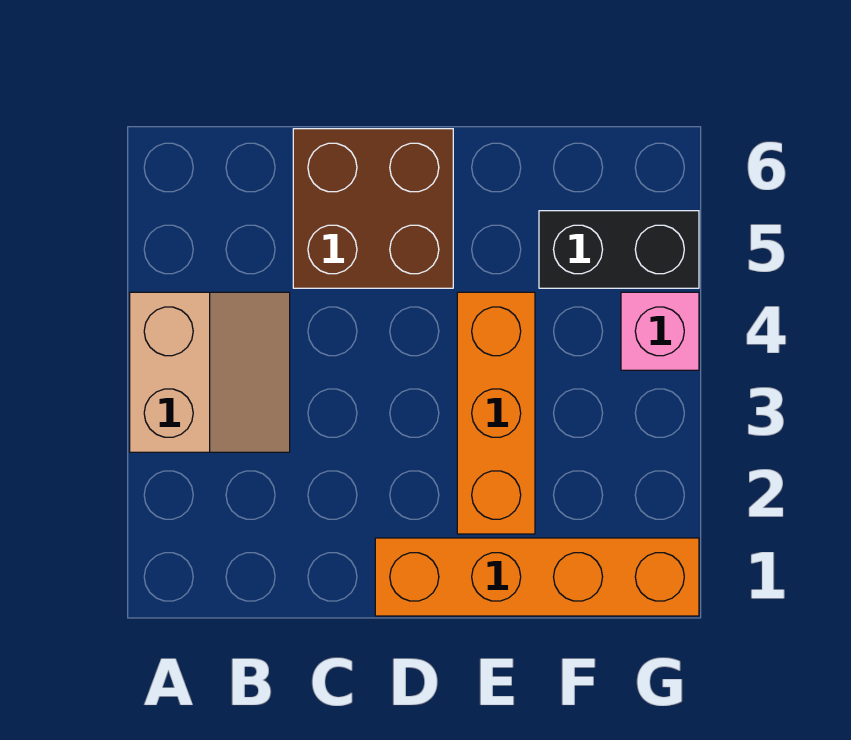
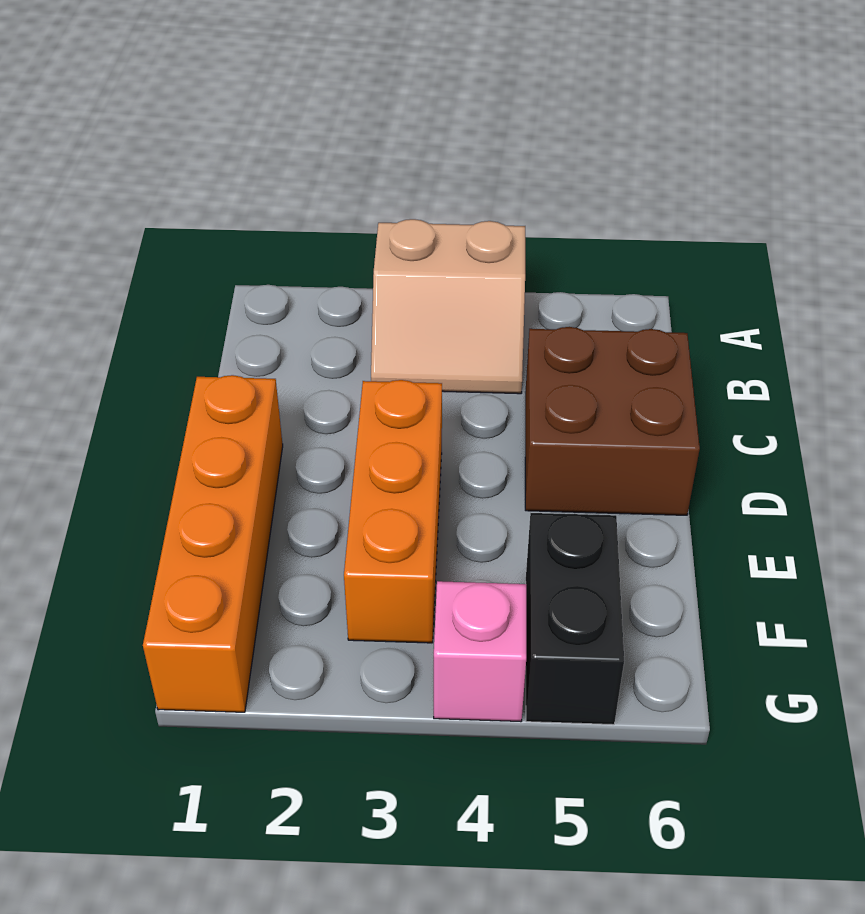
orange brick E2:E4 level 1 -> orange brick D3:F3 level 1

